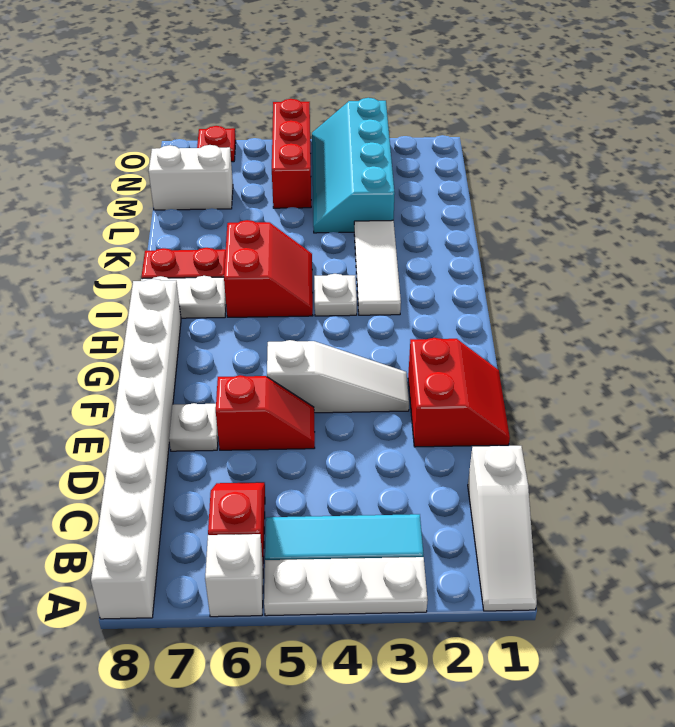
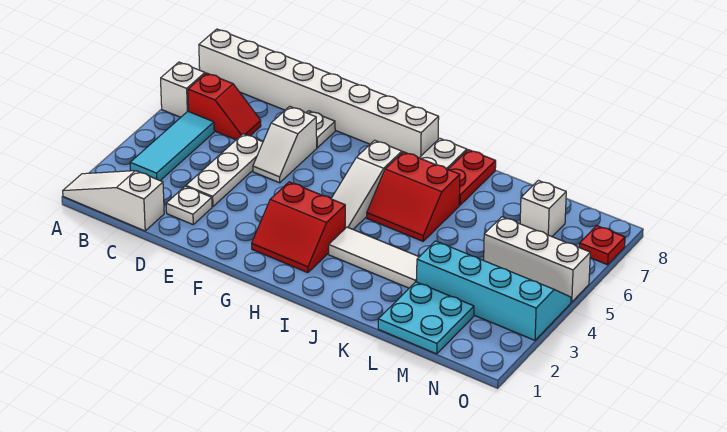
white plate A3:A5 level 1 -> white plate D3:D5 level 1
red slope E1:F2 level 1 top 2 -> red slope G2:H3 level 1 top 3
red slope E5:E6 level 1 top 6 -> white slope E5:E6 level 1 top 6
white slope F3:F5 level 1 top 5 -> white slope H4:H6 level 1 top 6
white plate I4 level 1 -> white plate D2 level 1
none -> cyan plate L1:M2 level 1
red brick M5:O5 level 1 -> white brick M5:O5 level 1
white brick M7:M8 level 1 -> white brick M7 level 1

